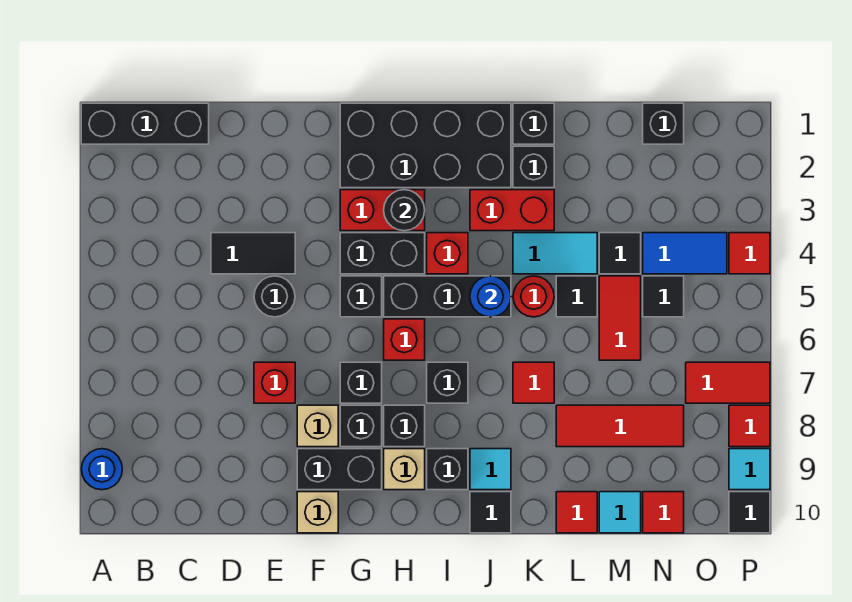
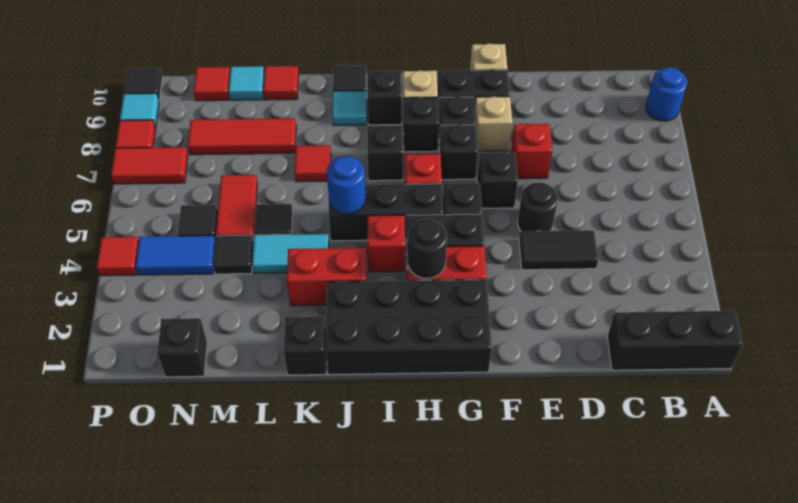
black brick K2 level 1 -> black brick F6 level 1
red round brick K5 level 1 -> none

